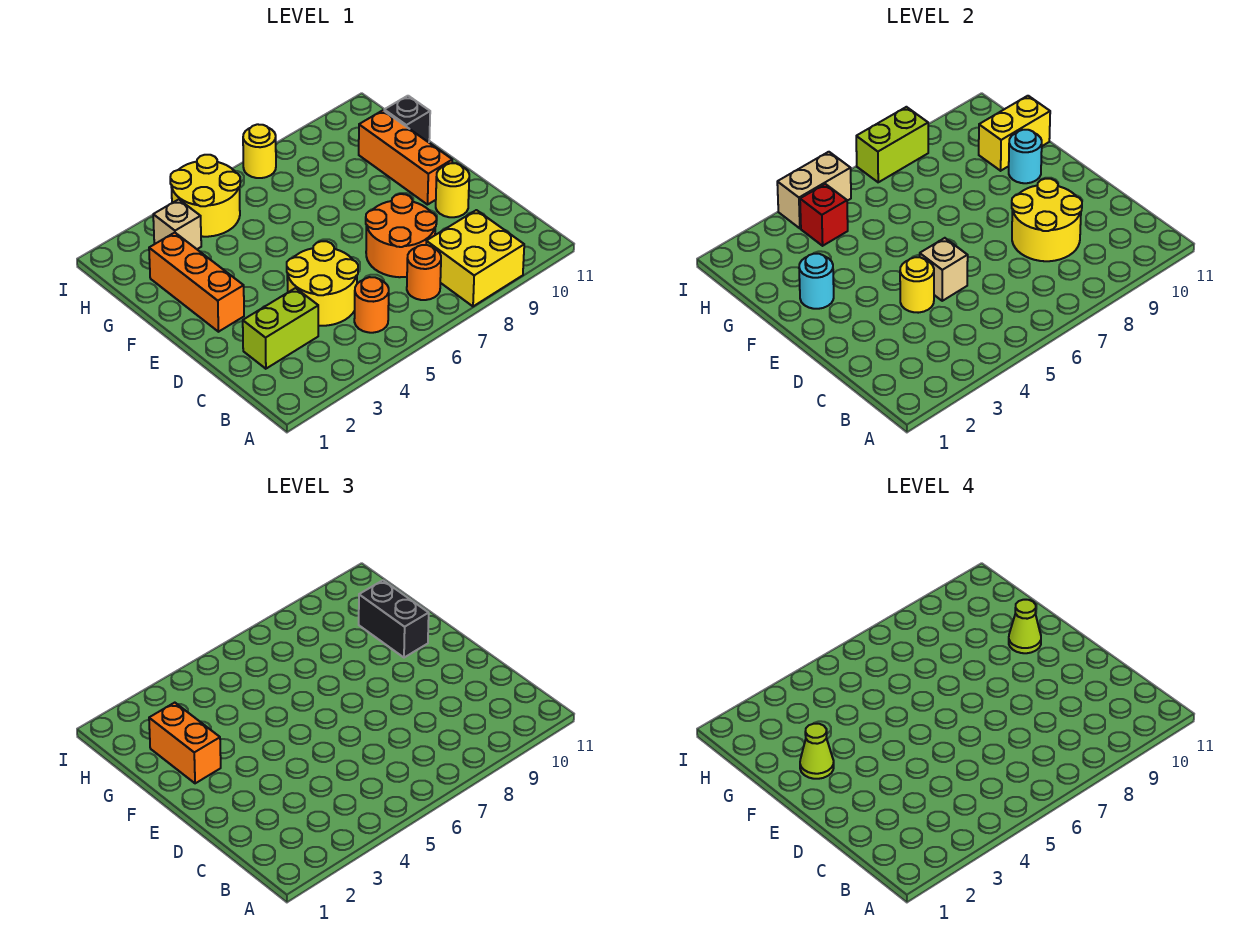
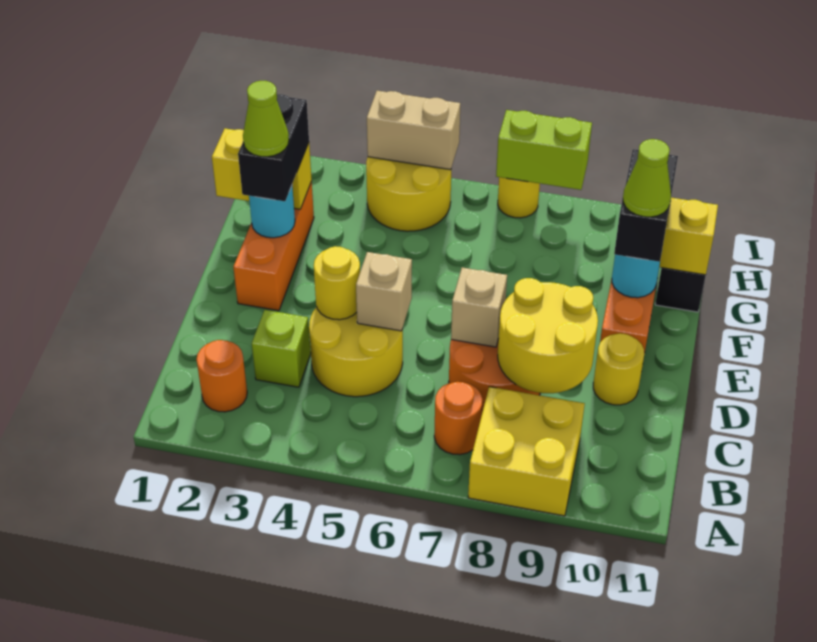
orange round brick B5 level 1 -> orange round brick B2 level 1
lime brick C2:C3 level 1 -> lime brick C3 level 1
orange brick F2:G2 level 3 -> black brick F2:G2 level 3
none -> yellow brick G1:G2 level 2
tan brick H3 level 1 -> tan brick D7 level 2
red brick H4 level 2 -> none

